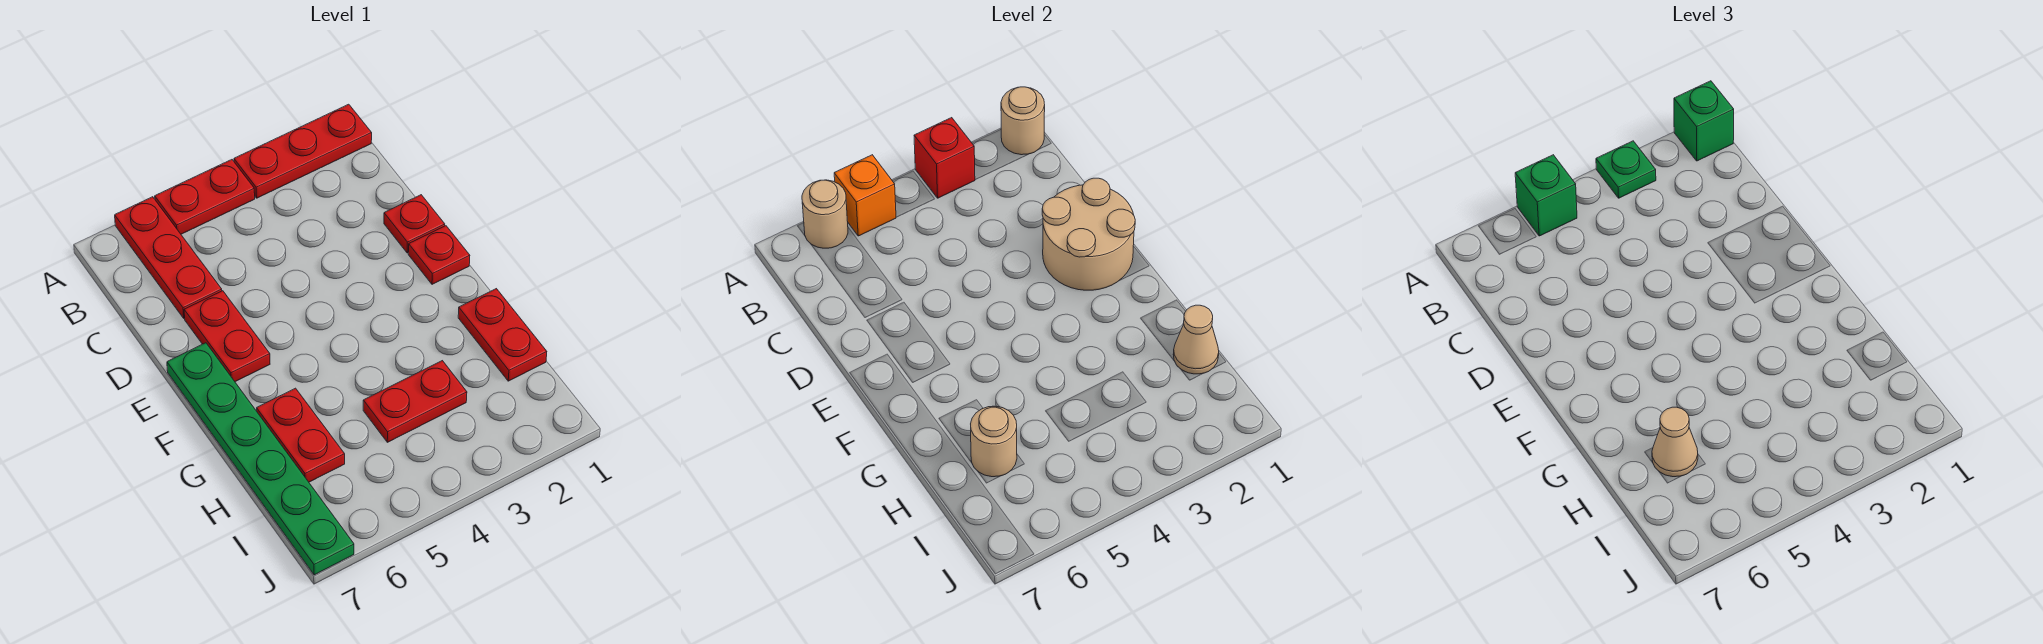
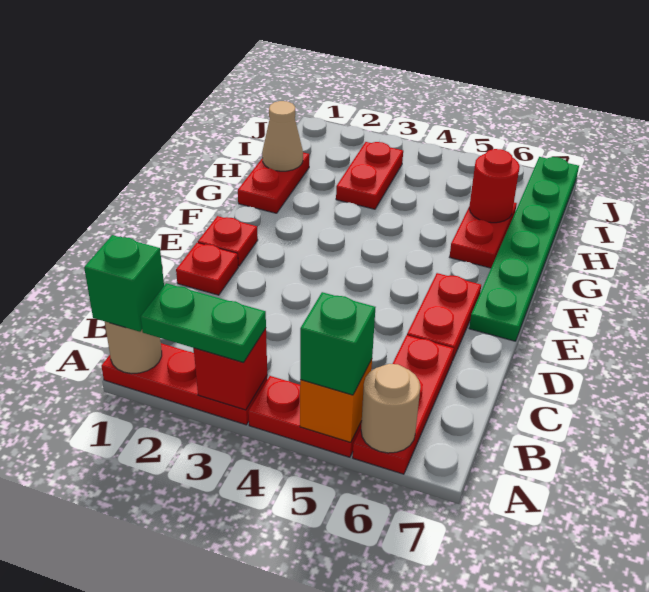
green plate A3 level 3 -> green plate A2:A3 level 3
tan round brick D1:E2 level 2 -> none
red plate H3:H4 level 1 -> red plate H3:I3 level 1
tan round brick H6 level 2 -> red round brick H6 level 2
tan cone H6 level 3 -> none

